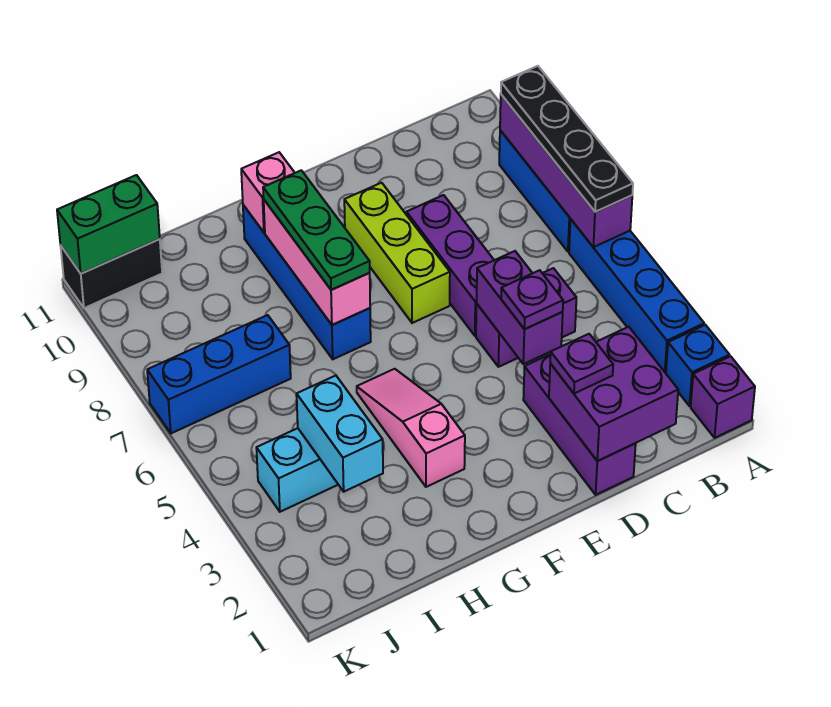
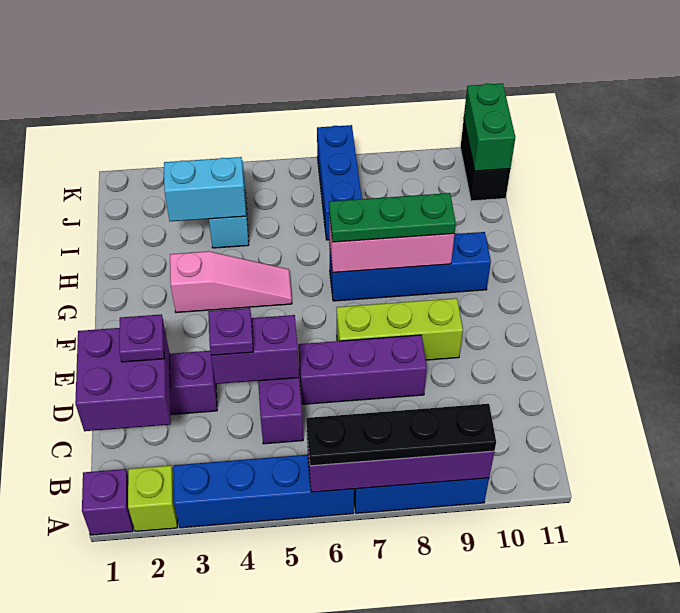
blue brick A2 level 1 -> lime brick A2 level 1
pink brick G10 level 2 -> none

